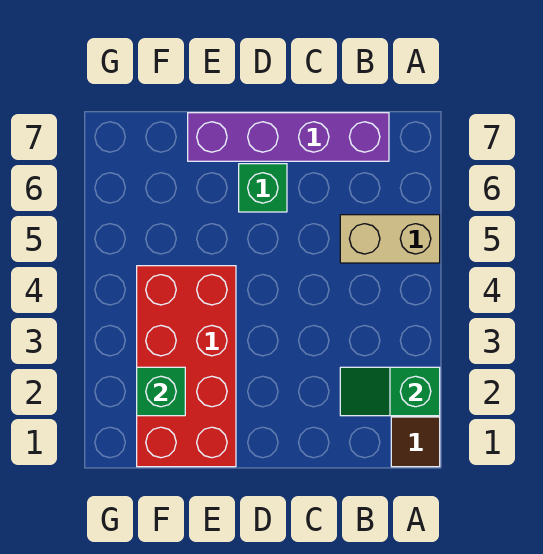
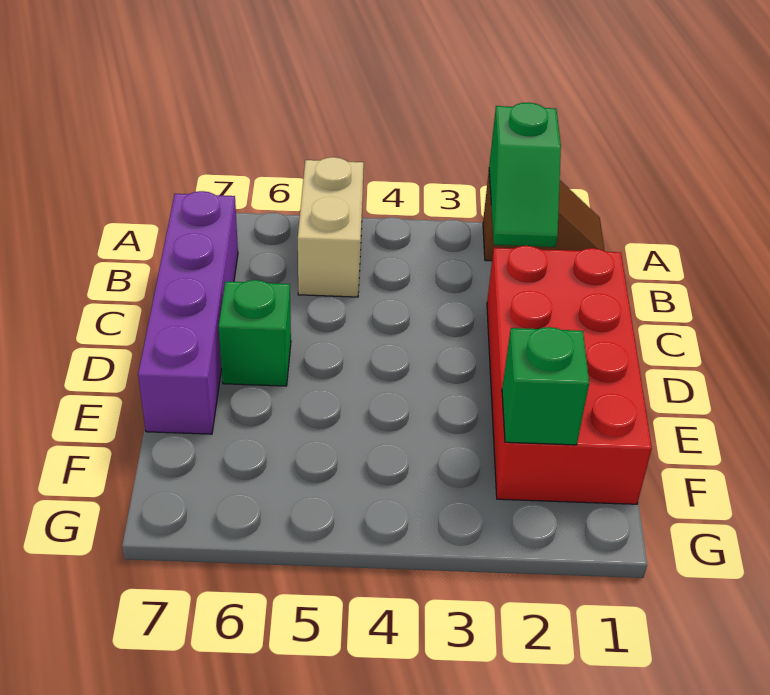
red brick E1:F4 level 1 -> red brick C1:F2 level 1

